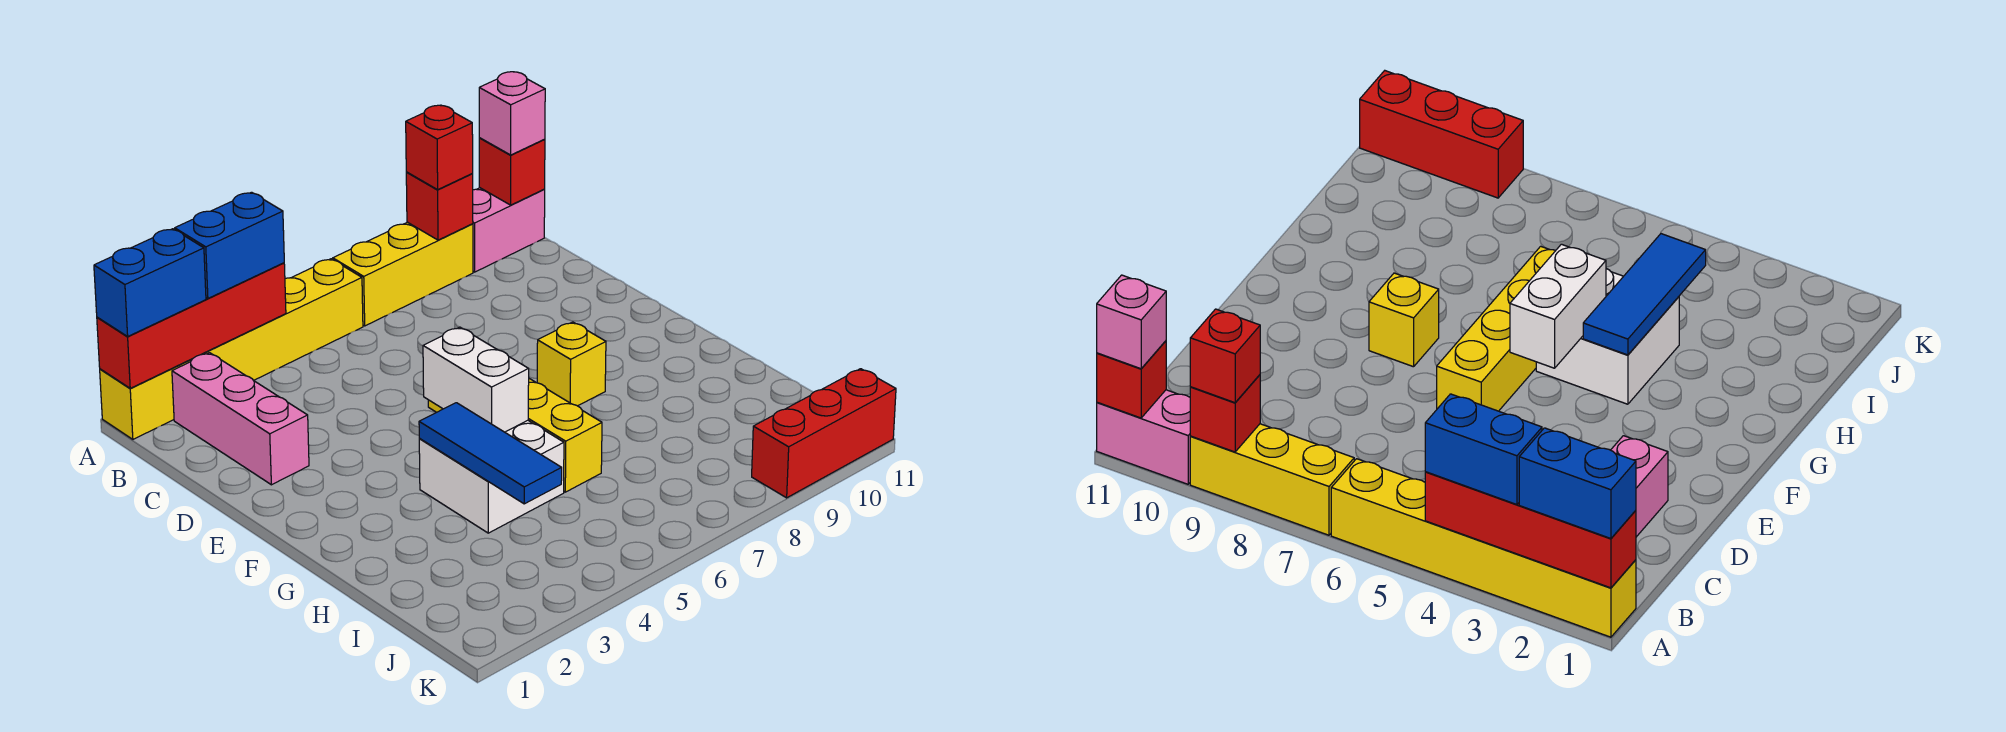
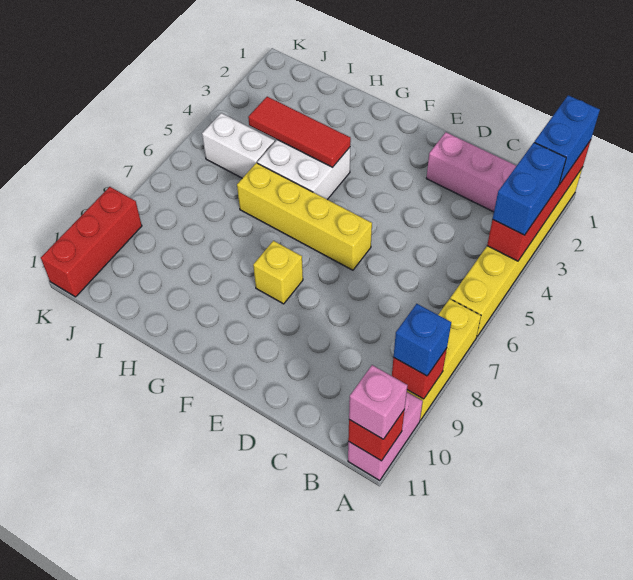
red brick A9 level 3 -> blue brick A9 level 3
white brick F5:G5 level 2 -> white brick I5:J5 level 1
blue tile G4:I4 level 2 -> red tile G4:I4 level 2

